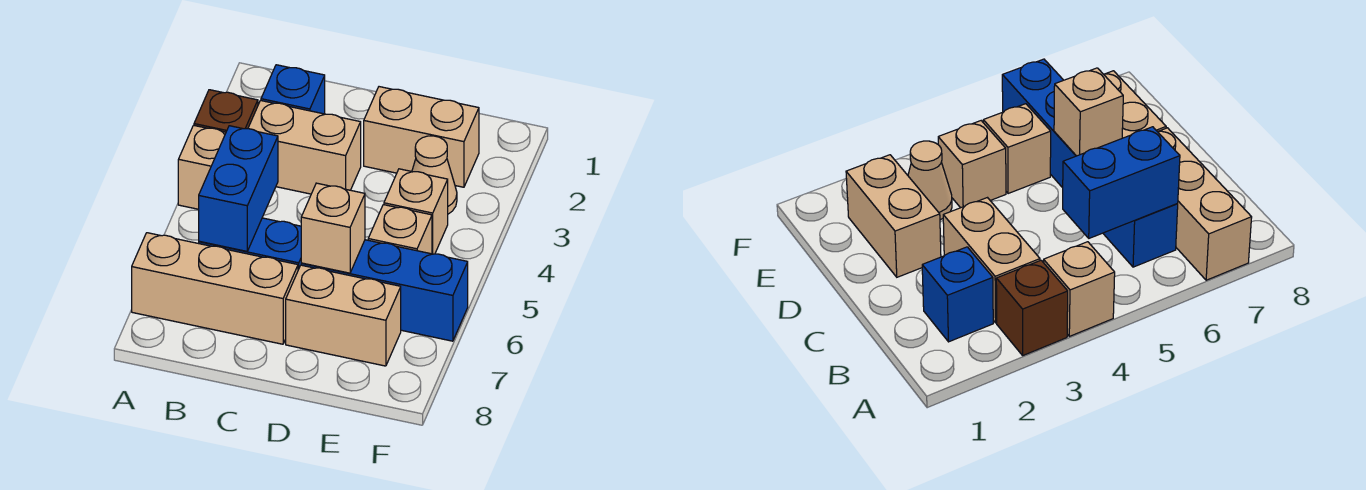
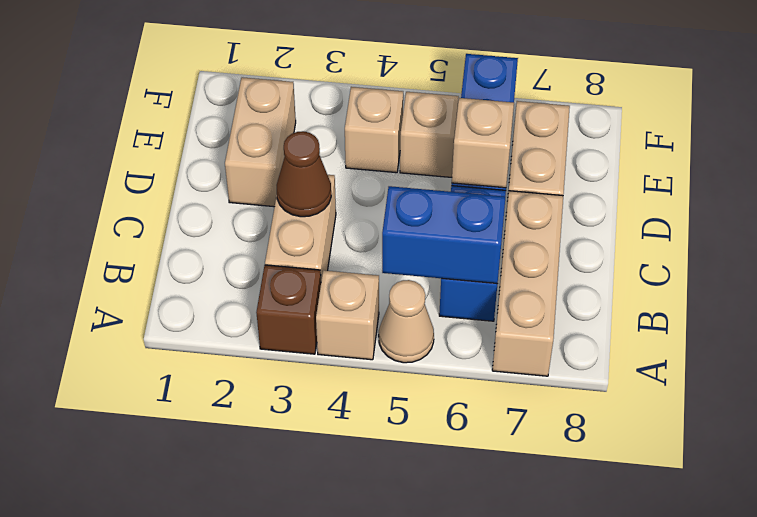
blue brick B2 level 1 -> none
none -> brown cone C3 level 2
tan cone E3 level 1 -> tan cone A5 level 1

